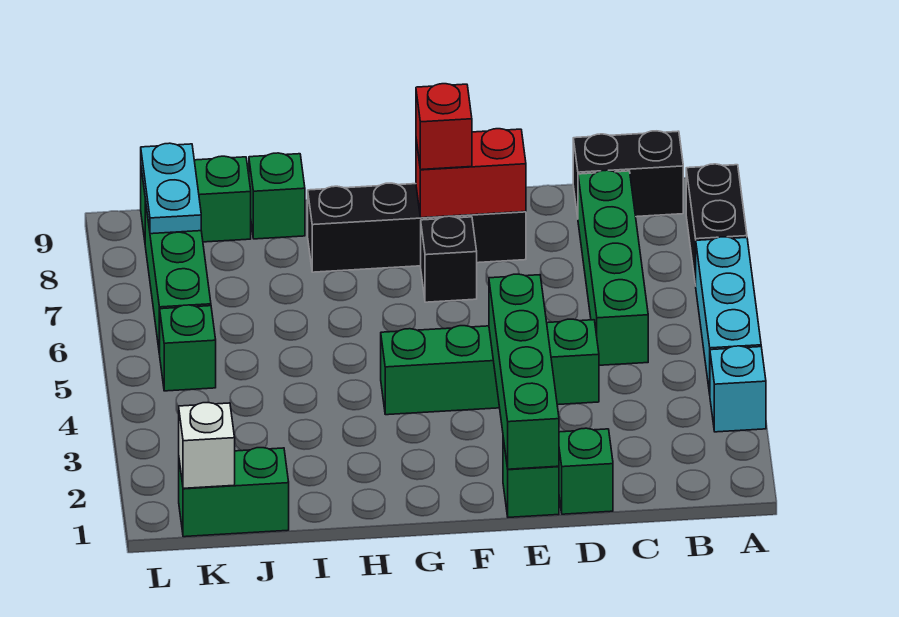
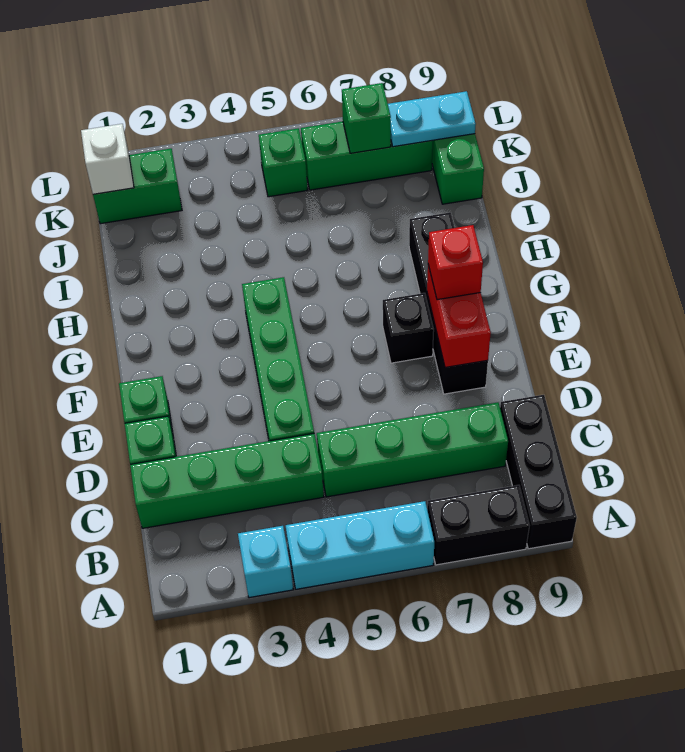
black brick B9:C9 level 1 -> black brick A9:C9 level 1
green brick E1:E4 level 2 -> green brick C1:C4 level 1
green brick I9 level 1 -> green brick K7 level 2
green brick J1:K1 level 1 -> green brick K1:K2 level 1

